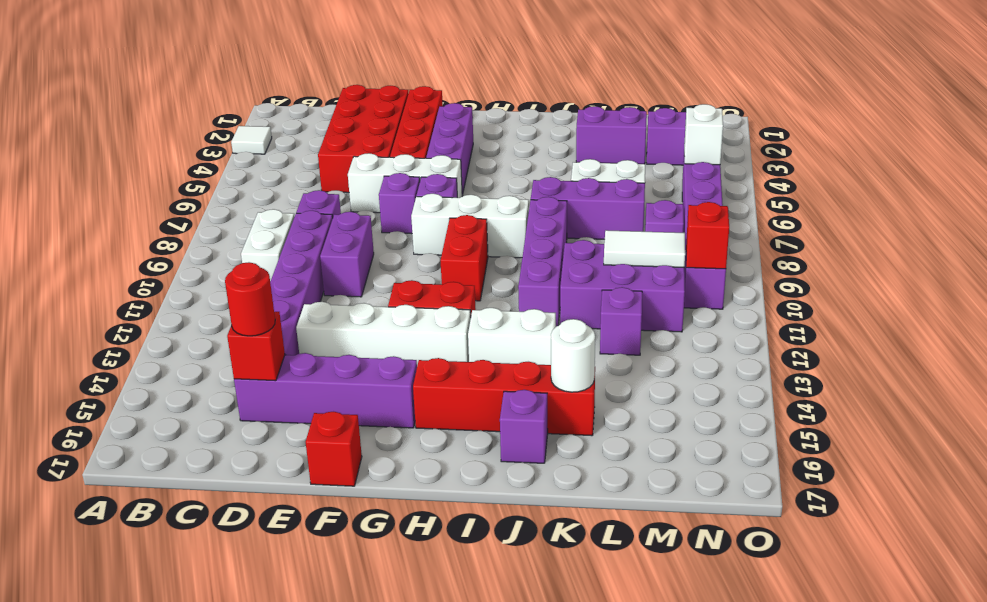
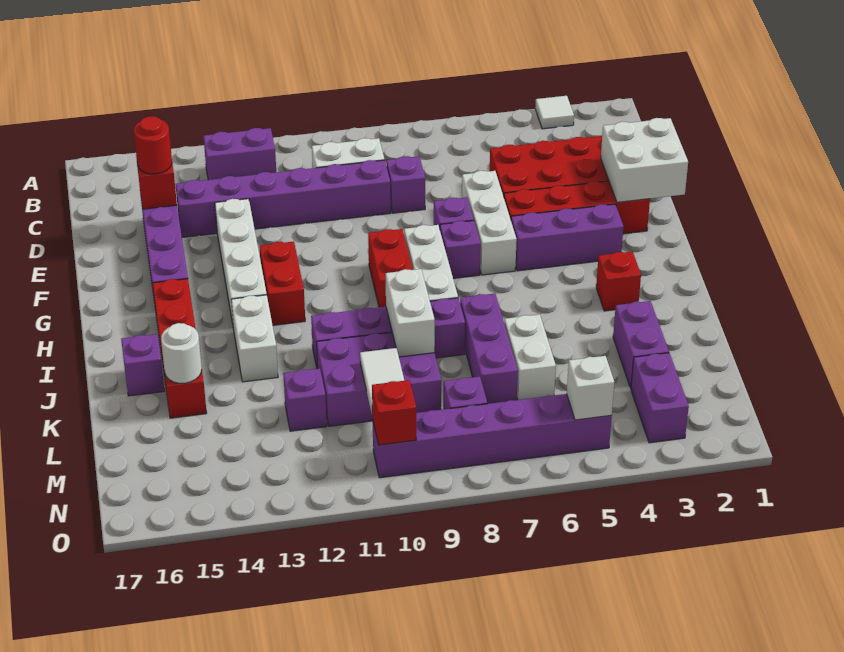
none -> white brick E1:F2 level 2
purple brick E9:E10 level 1 -> purple brick B12:B13 level 1
red brick F17 level 1 -> red brick I3 level 1
red brick H9:H10 level 1 -> red brick G9:H9 level 1
none -> white brick J9:K9 level 2
purple brick K10:M11 level 1 -> purple brick K9:L11 level 1

